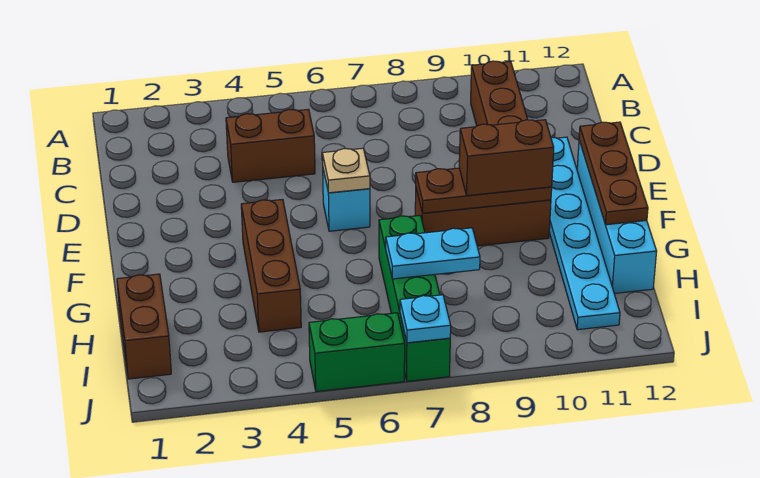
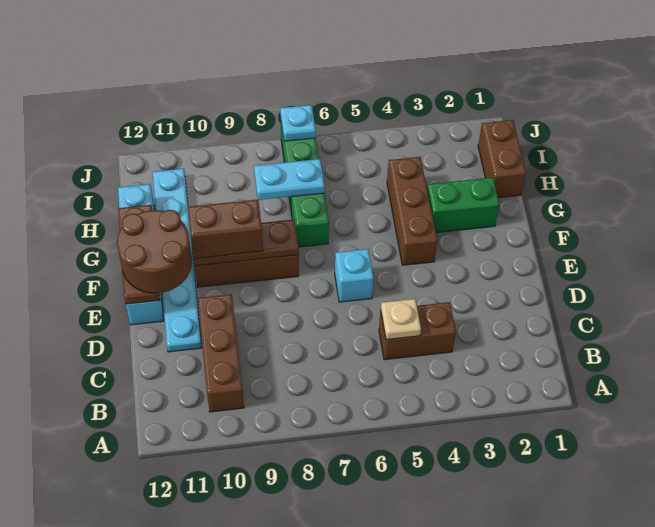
tan plate E6 level 2 -> tan plate C5 level 2
none -> brown round brick E11:F12 level 3
green brick J5:J6 level 1 -> green brick G2:G3 level 1

